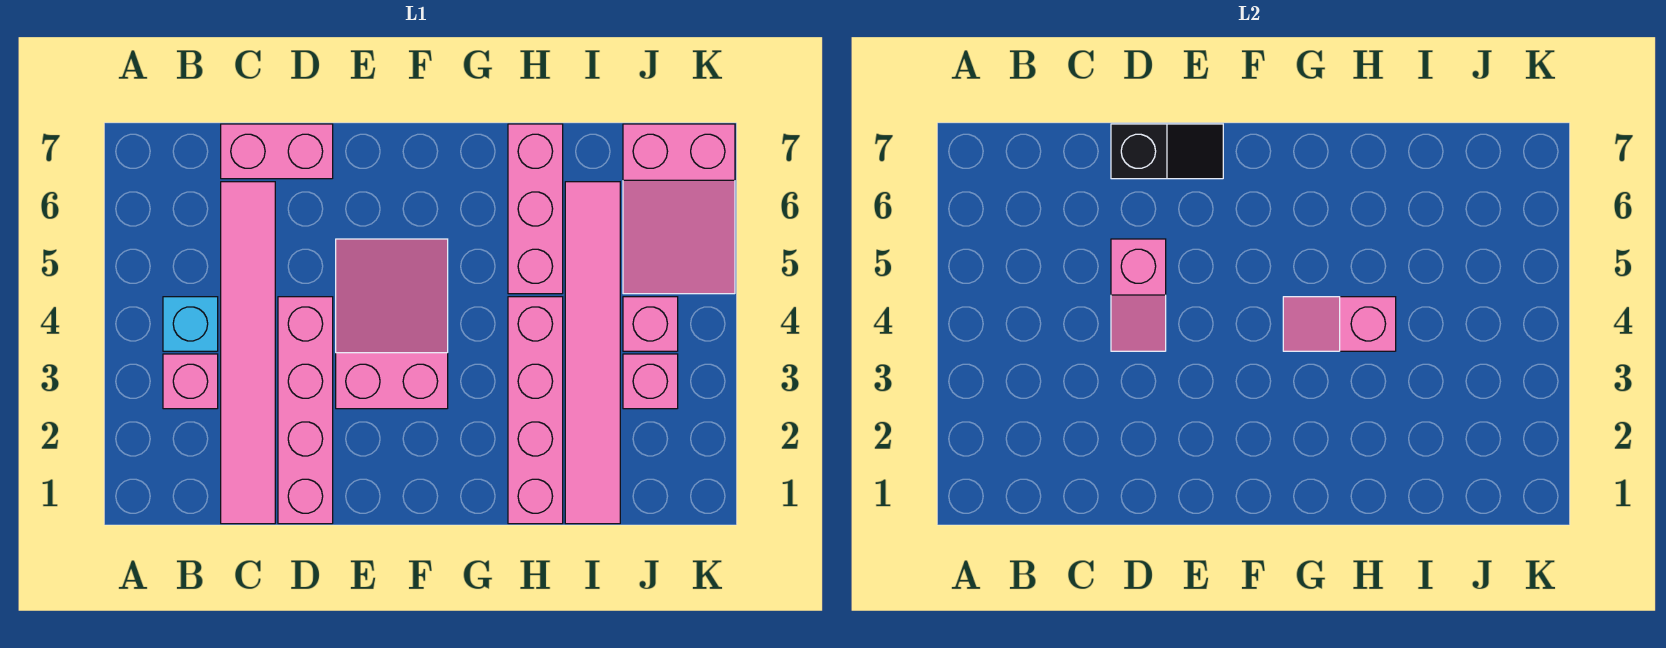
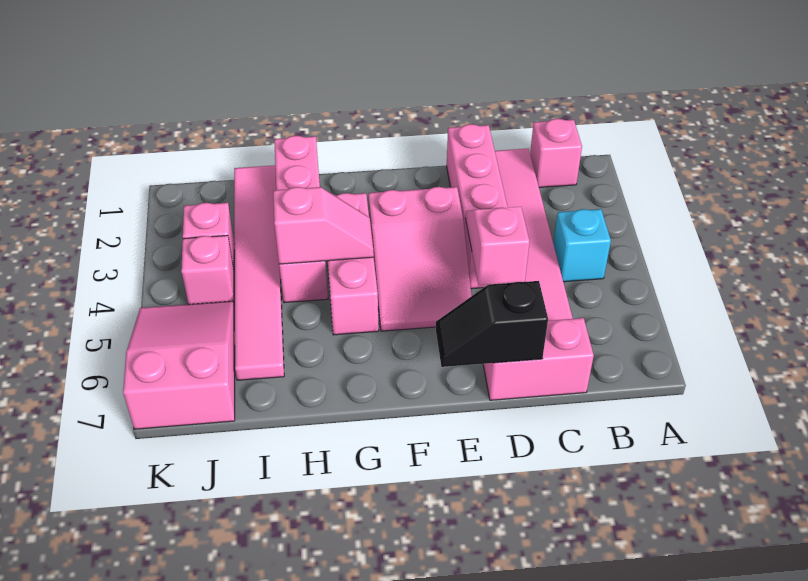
pink brick B3 level 1 -> pink brick B1 level 1
pink brick H5:H7 level 1 -> pink brick G3:G5 level 1

